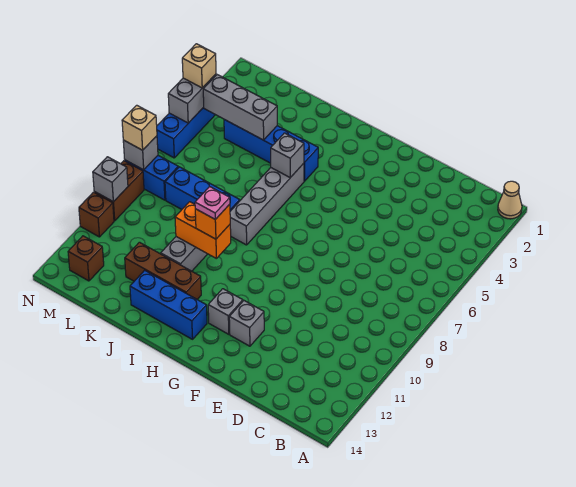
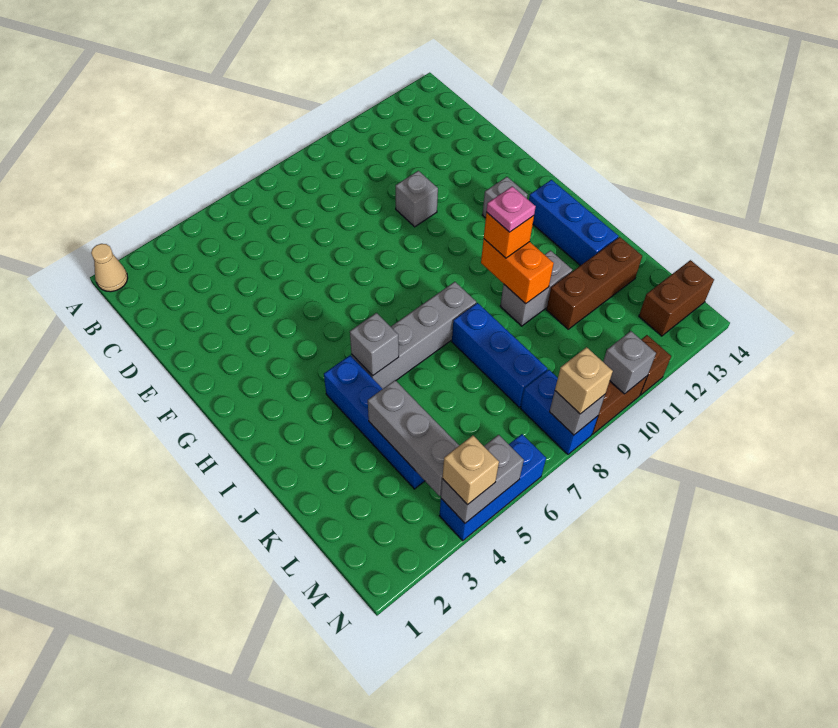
grey brick F12 level 1 -> grey brick E10 level 1
brown brick I12:K12 level 1 -> brown brick K11:K13 level 1
brown brick M13 level 1 -> brown brick M13:M14 level 1

